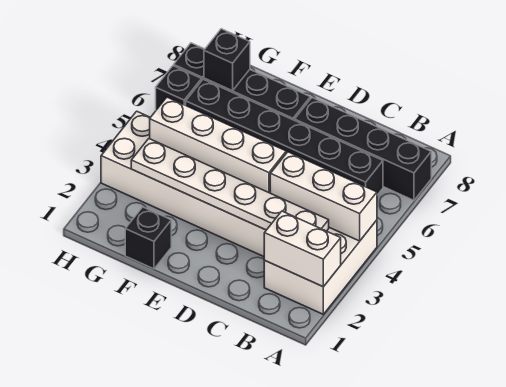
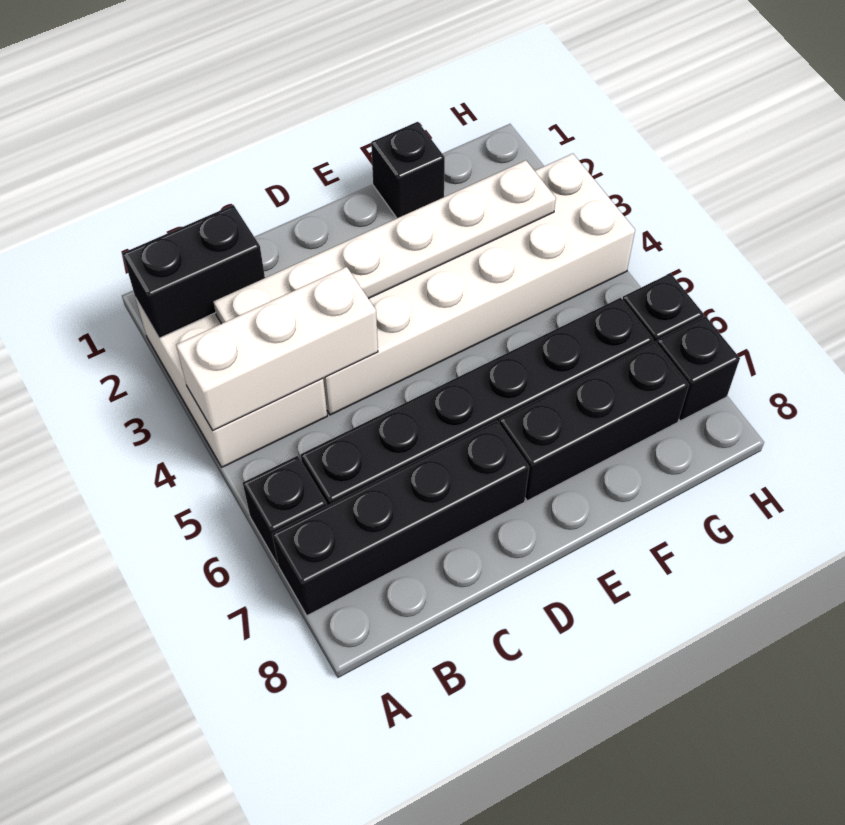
white brick A2:B2 level 2 -> black brick A2:B2 level 2
white brick D4:G4 level 2 -> none
black brick G7 level 2 -> black brick A6 level 1

